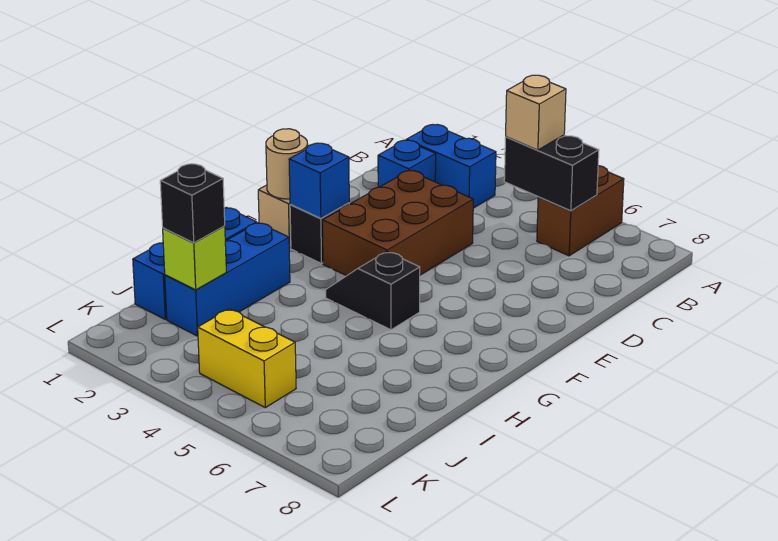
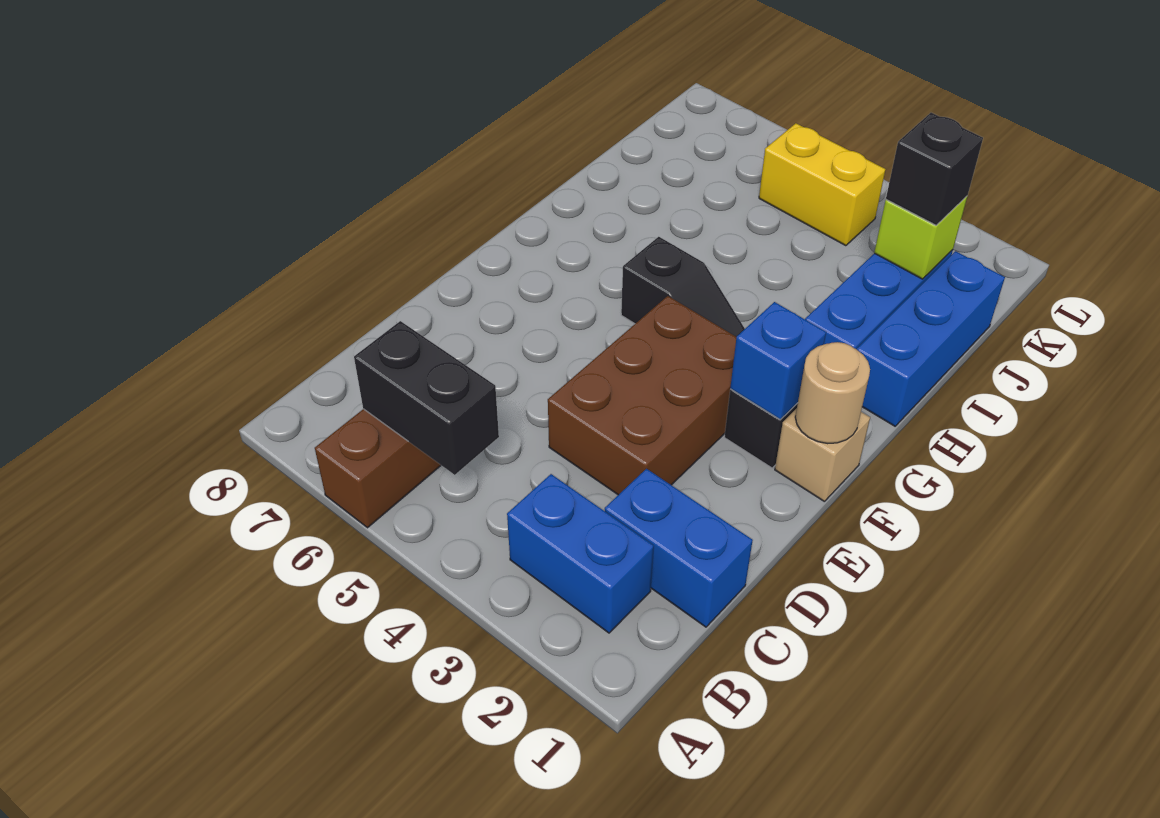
tan brick B5 level 3 -> none
blue brick C2 level 1 -> blue brick C1:C2 level 1

